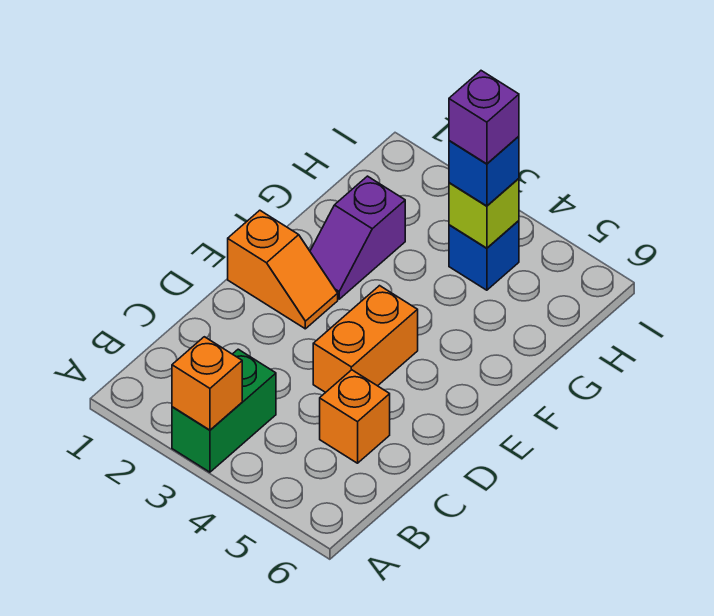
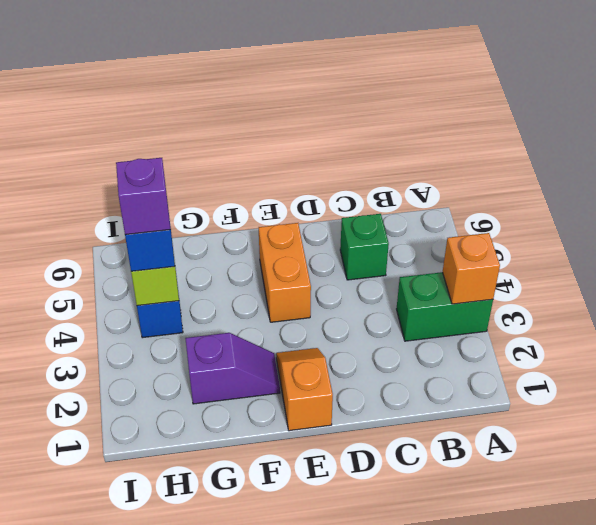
orange brick C5 level 1 -> green brick C5 level 1
orange brick D4:E4 level 1 -> orange brick E4:E5 level 1

